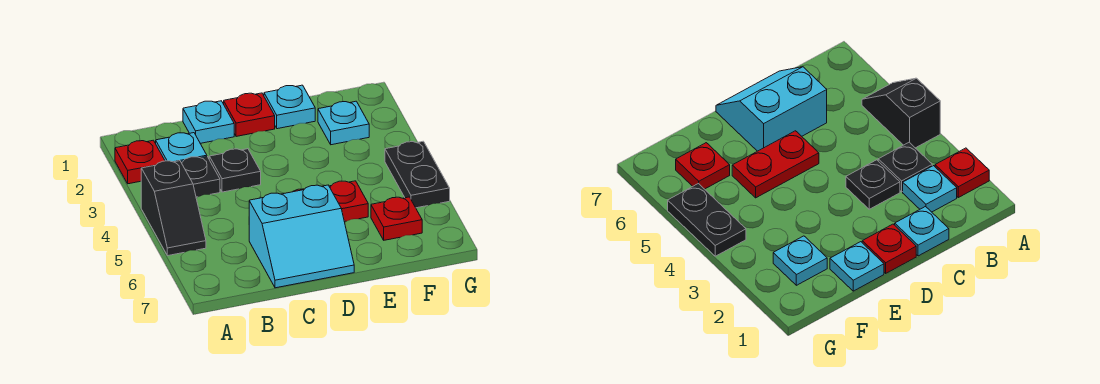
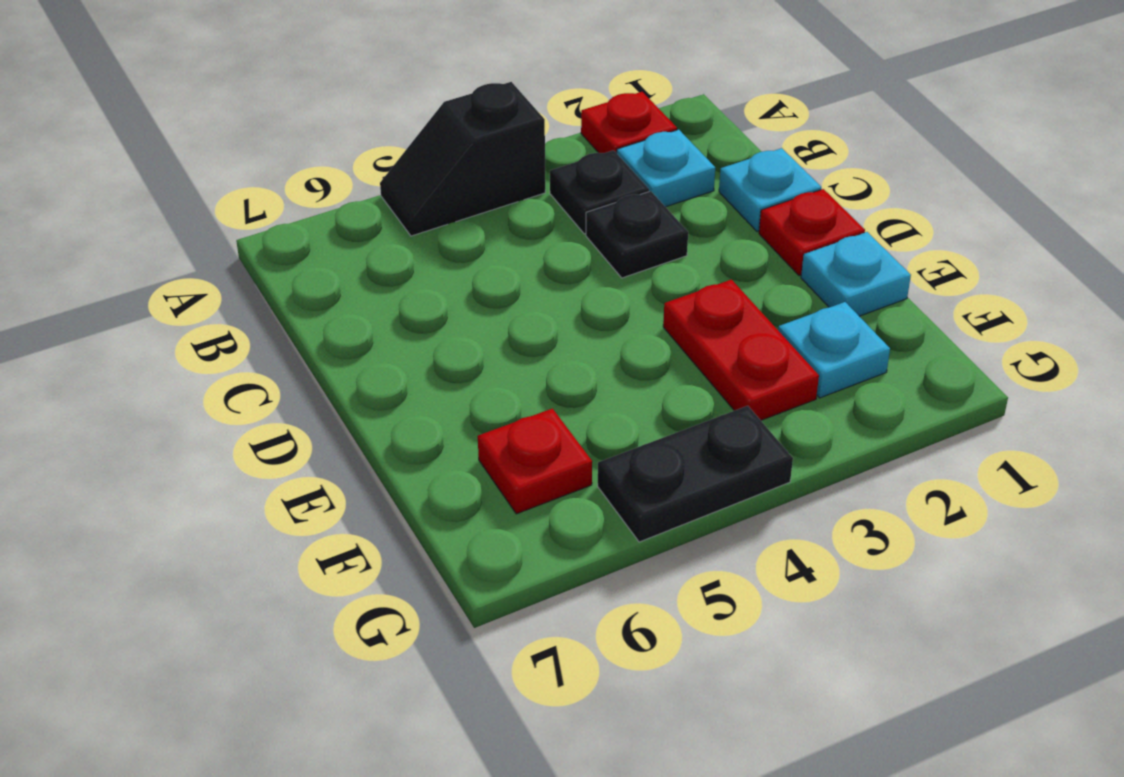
cyan slope C6:D7 level 1 top 6 -> none
red plate D5:E5 level 1 -> red plate E3:F3 level 1

